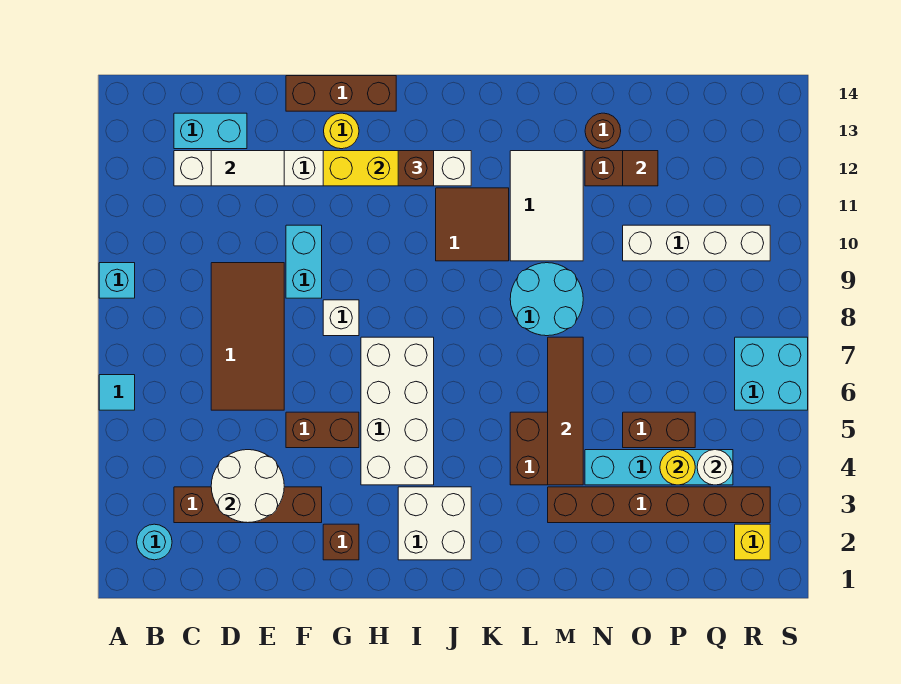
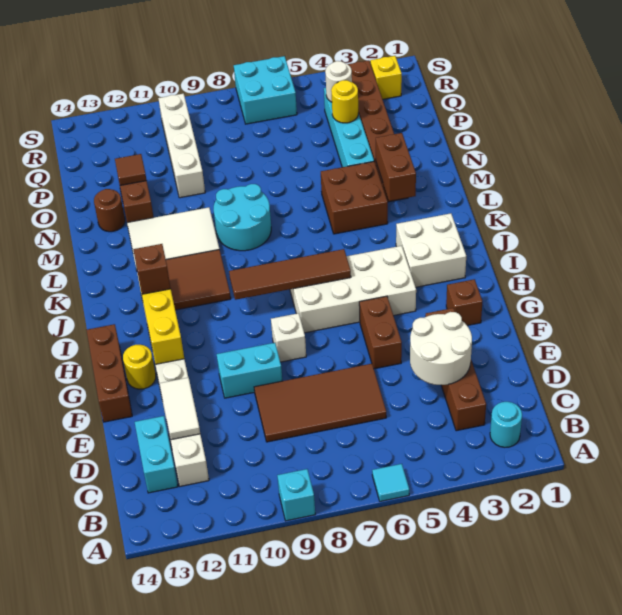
brown tile M4:M7 level 2 -> brown tile I6:I9 level 2
brown brick O5:P5 level 1 -> brown brick L3:M3 level 2

